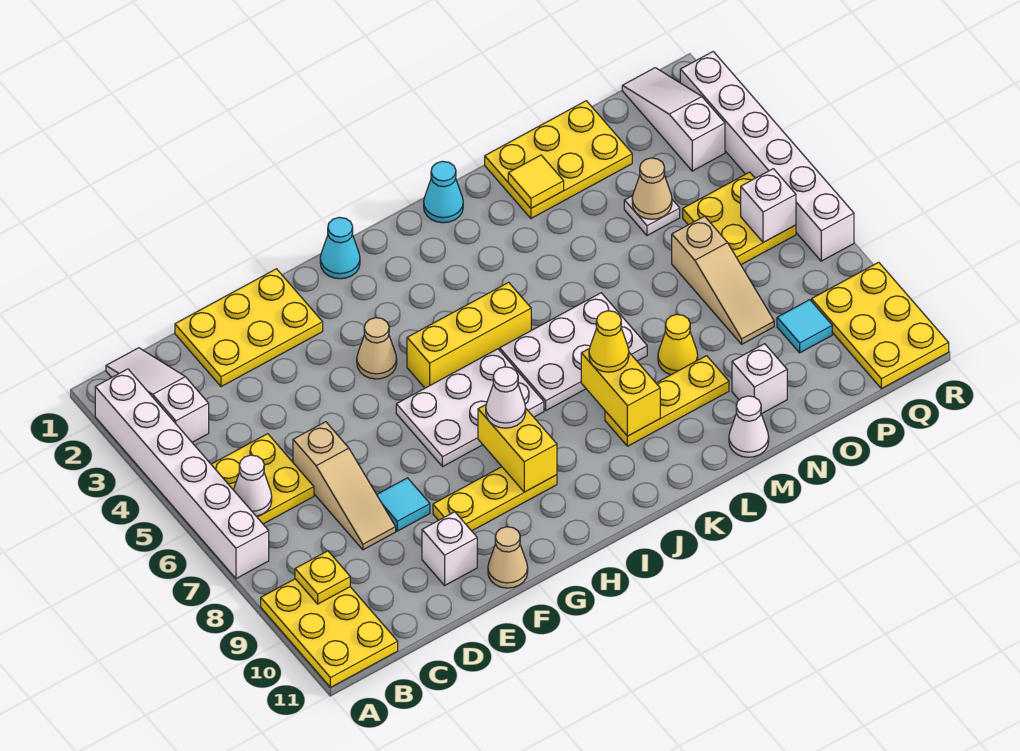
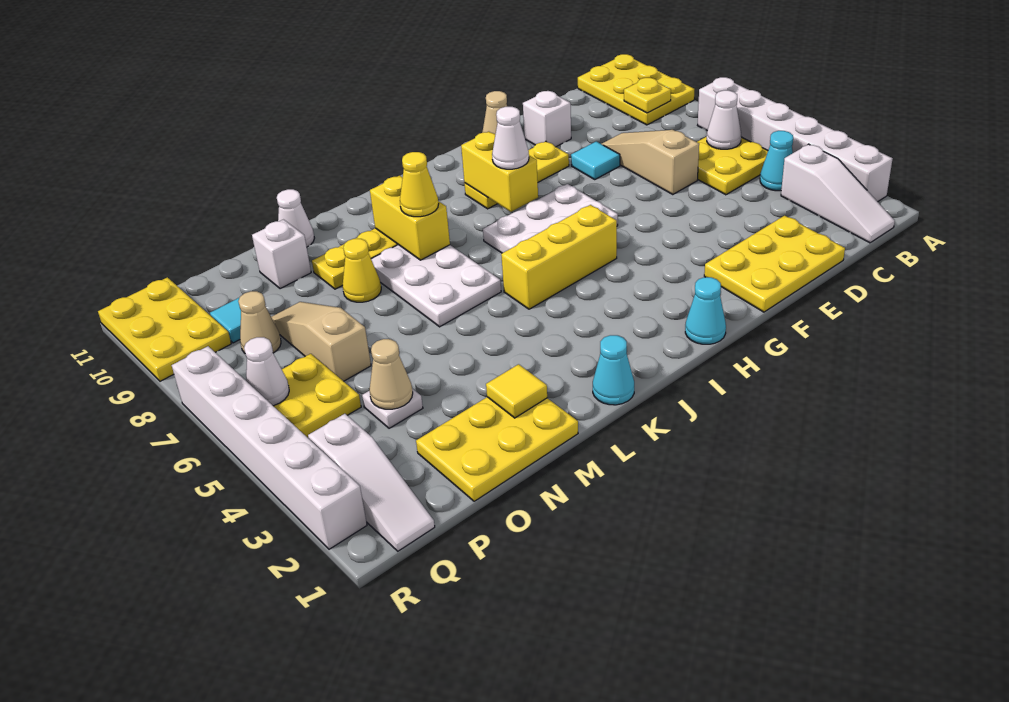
none -> cyan cone B4 level 1
tan cone G4 level 1 -> tan cone P8 level 1
white plate J6:L7 level 1 -> white plate K6:L8 level 1
white brick Q6 level 2 -> white cone Q6 level 2

